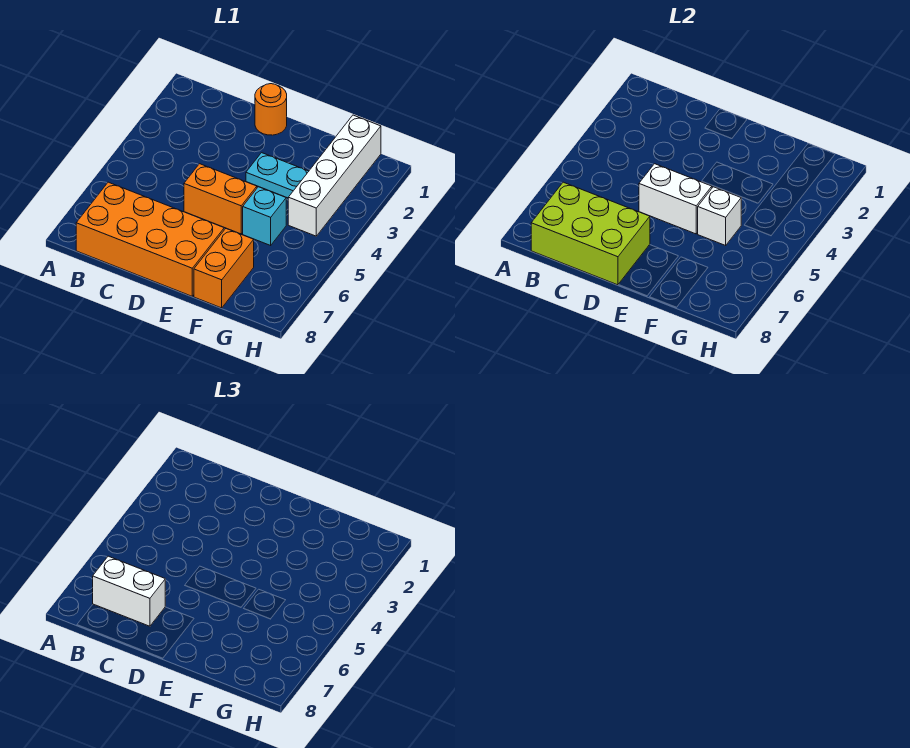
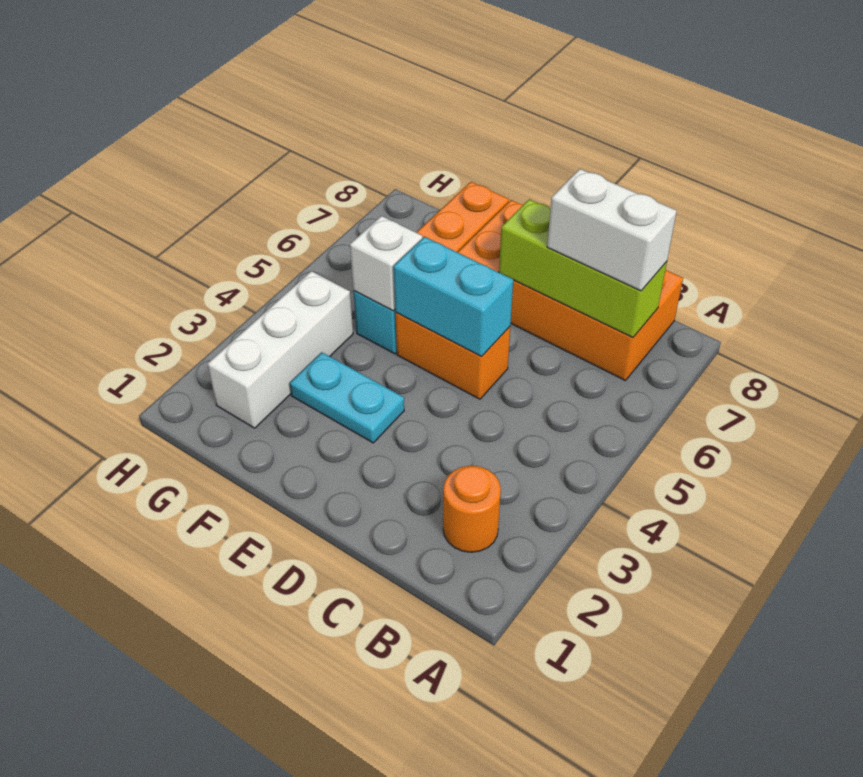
lime brick B7:D8 level 2 -> lime brick B7:D7 level 2
orange round brick D1 level 1 -> orange round brick B2 level 1
white brick D5:E5 level 2 -> cyan brick D5:E5 level 2
white brick G1:G4 level 1 -> white brick G2:G4 level 1

